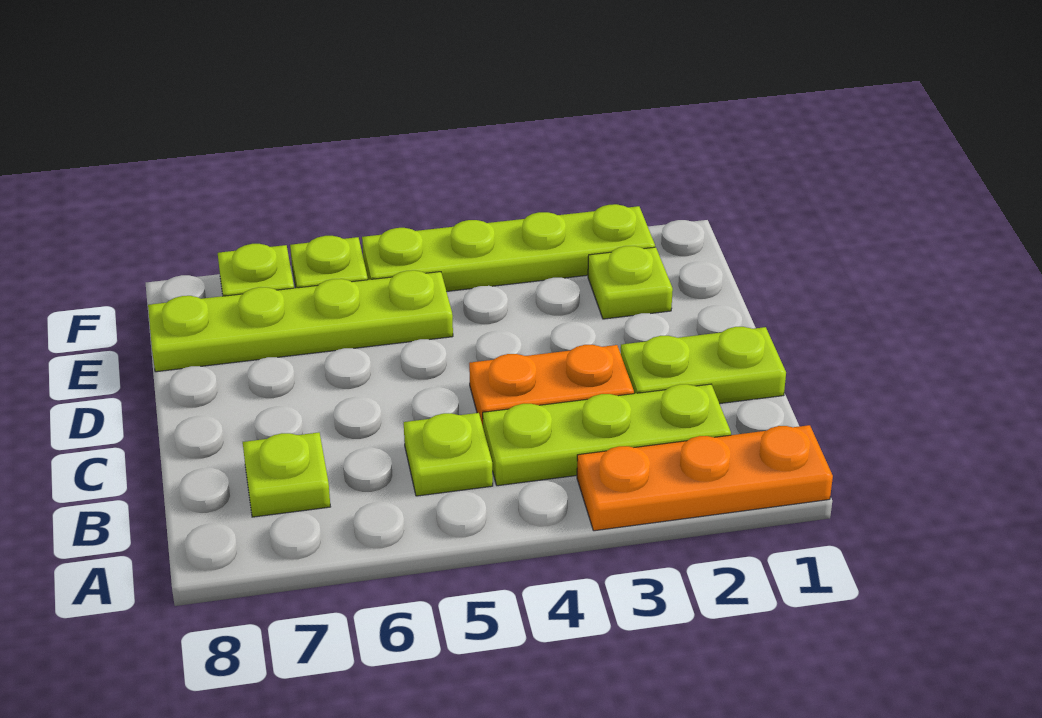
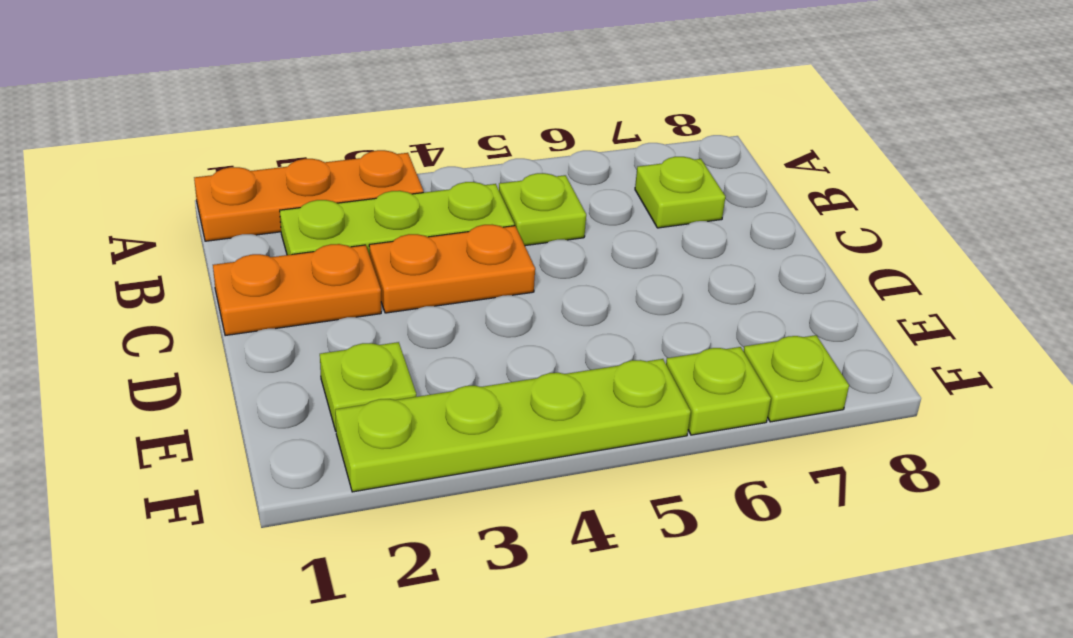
lime plate C1:C2 level 1 -> orange plate C1:C2 level 1
lime plate E5:E8 level 1 -> none

